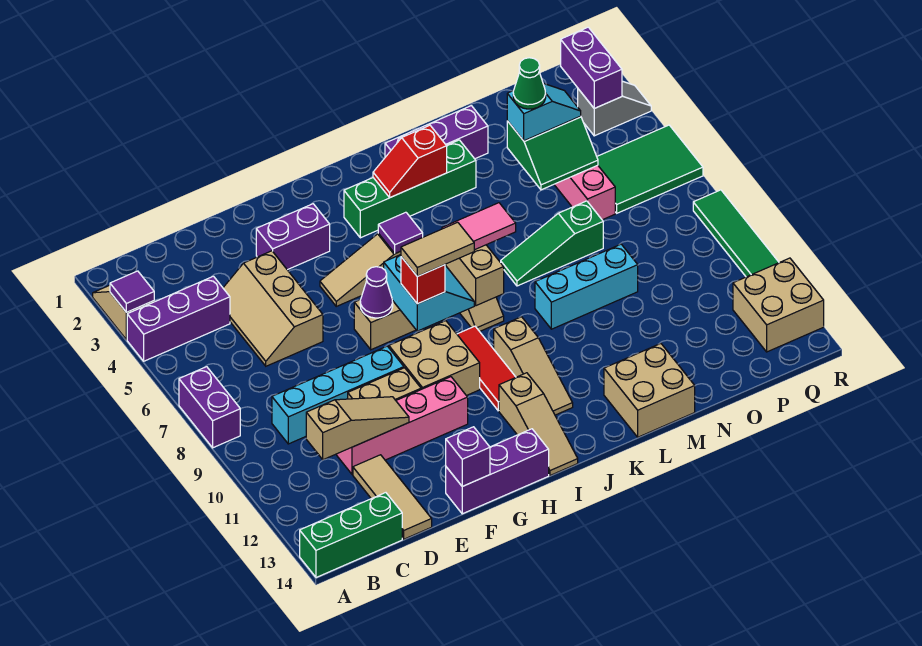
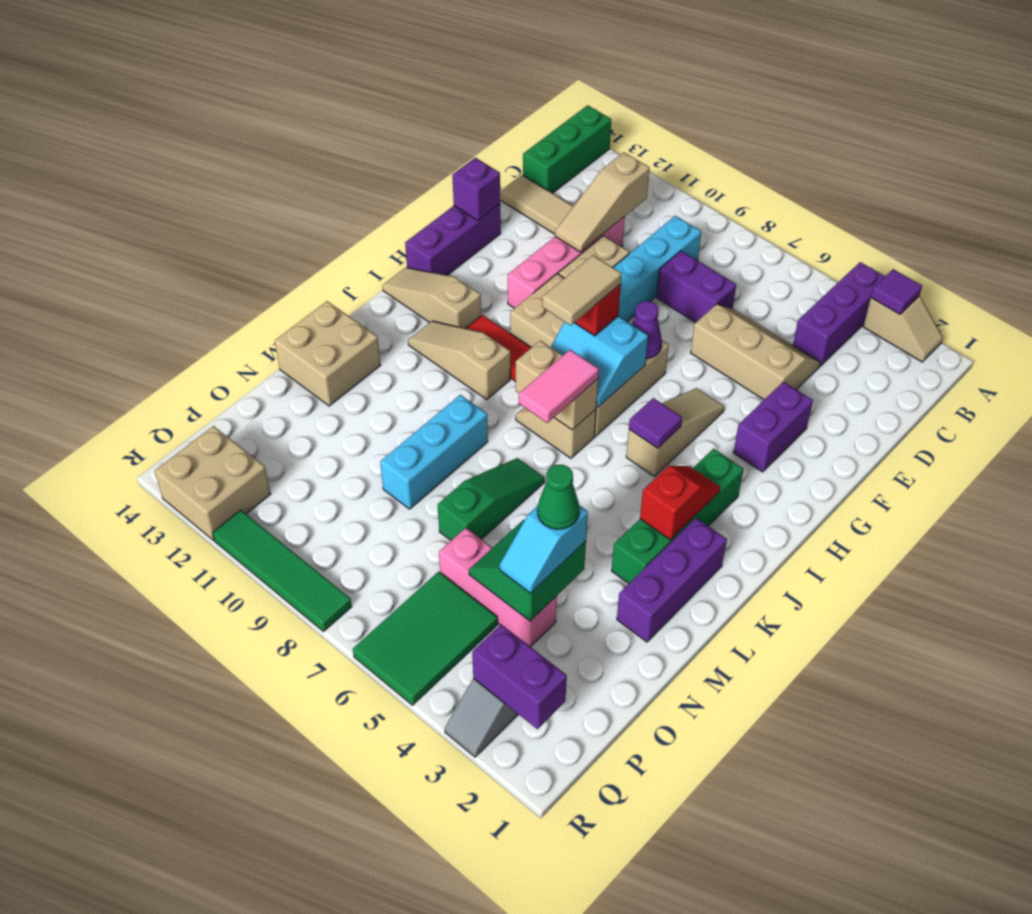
purple brick A7:A8 level 1 -> purple brick D7:D8 level 1

